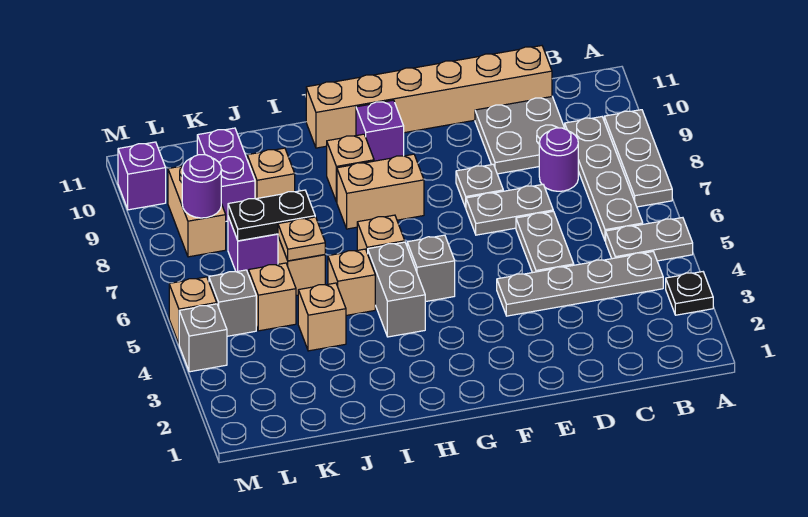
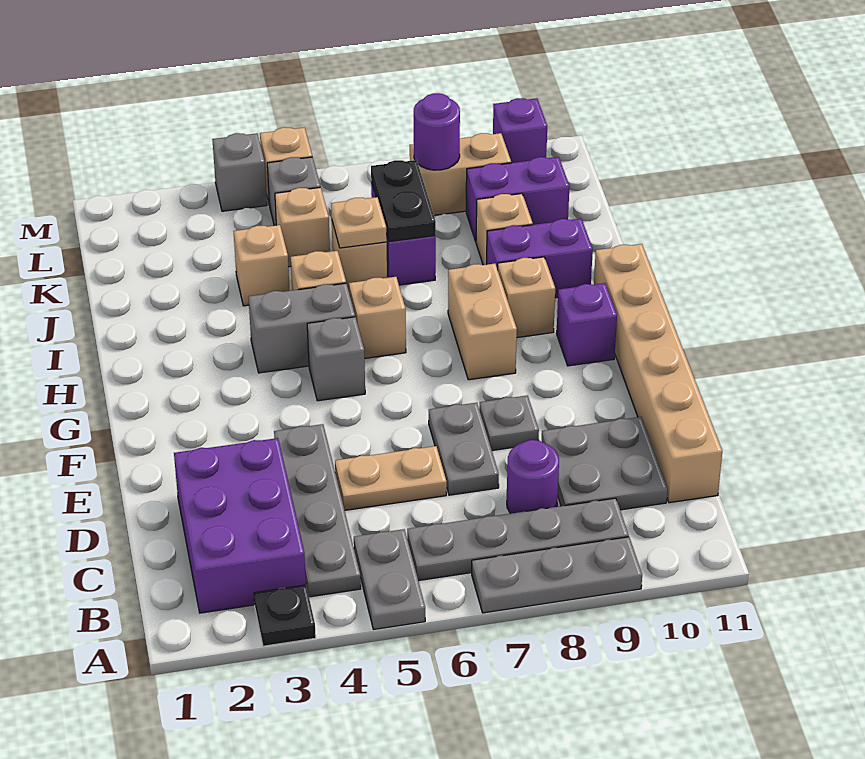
none -> purple brick B2:D3 level 1
grey plate D5:D6 level 1 -> tan plate D5:D6 level 1
none -> purple brick I9:I10 level 1

